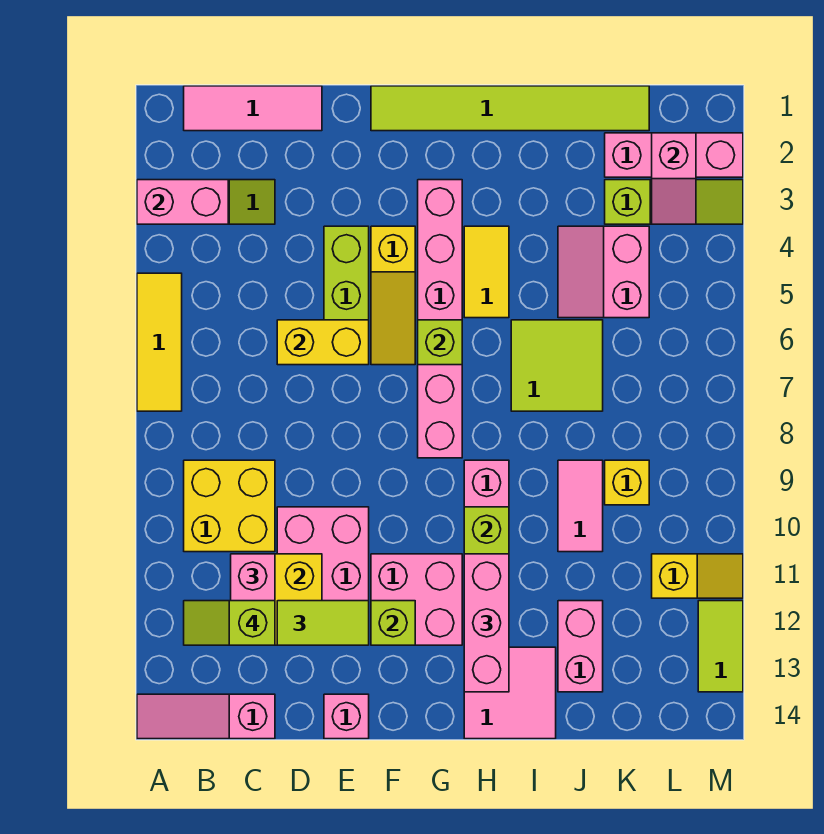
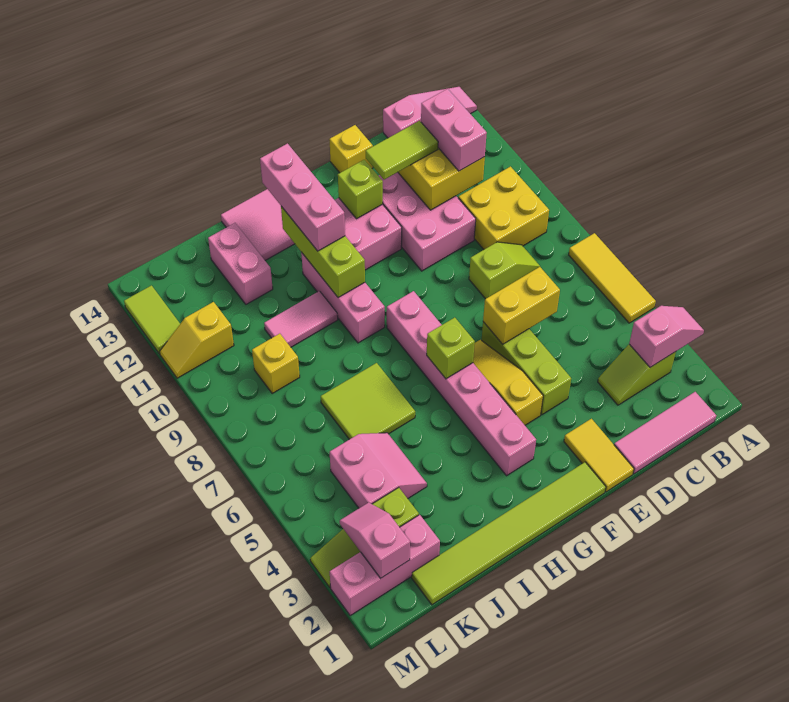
pink brick A3:B3 level 2 -> pink slope A3:B3 level 2 top B
lime slope B12:C12 level 4 top C -> lime slope C8:D8 level 1 top D
pink brick E14 level 1 -> yellow brick E14 level 1
yellow tile H4:H5 level 1 -> yellow tile E1:E2 level 1
pink tile J9:J10 level 1 -> pink tile I10:J10 level 1

